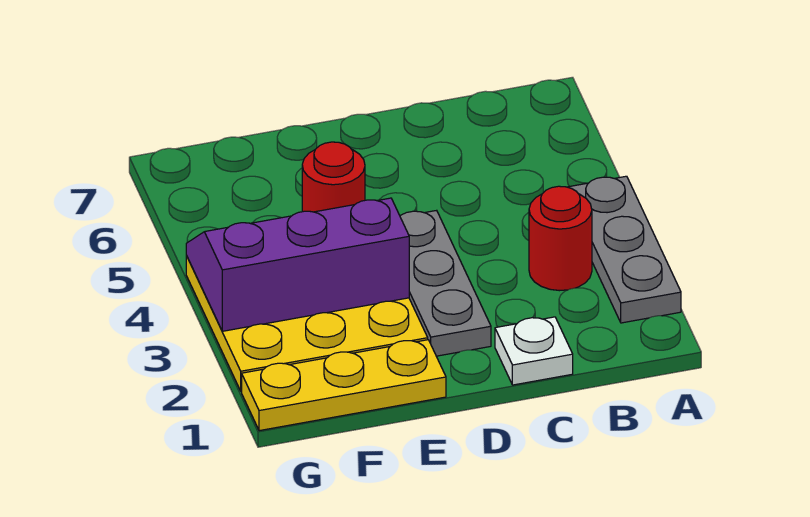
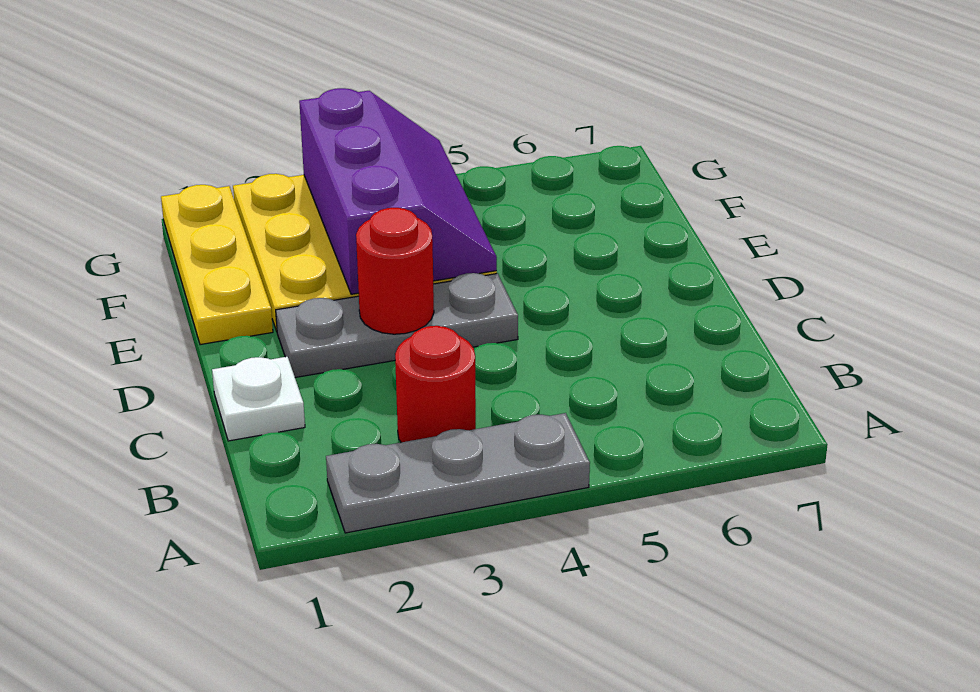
red round brick E5 level 1 -> red round brick D3 level 2

